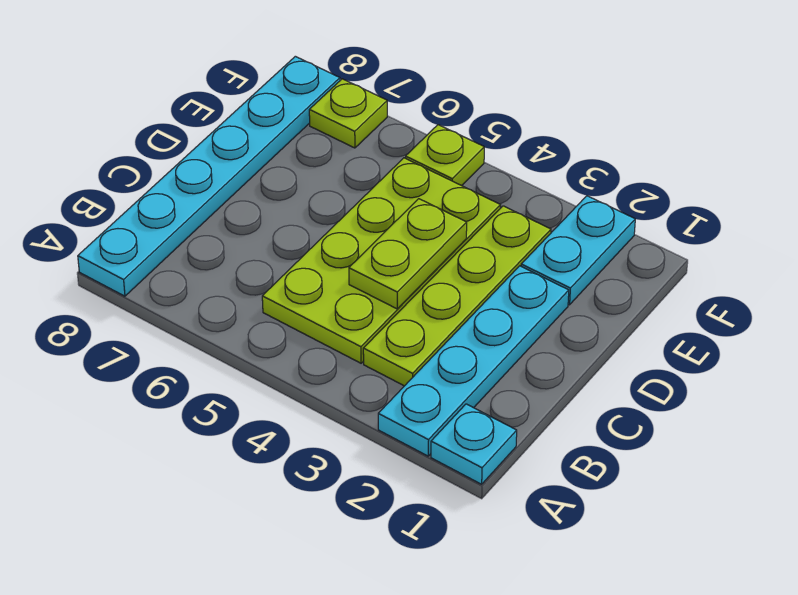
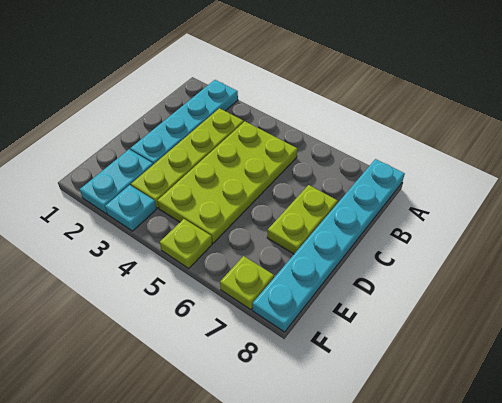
cyan plate A1 level 1 -> cyan plate F3 level 1
lime plate C4:D4 level 2 -> lime plate C7:D7 level 1

